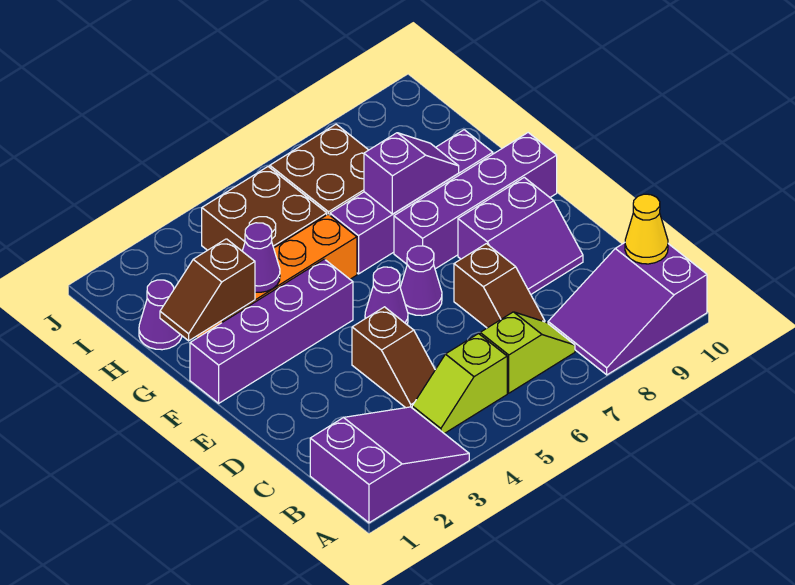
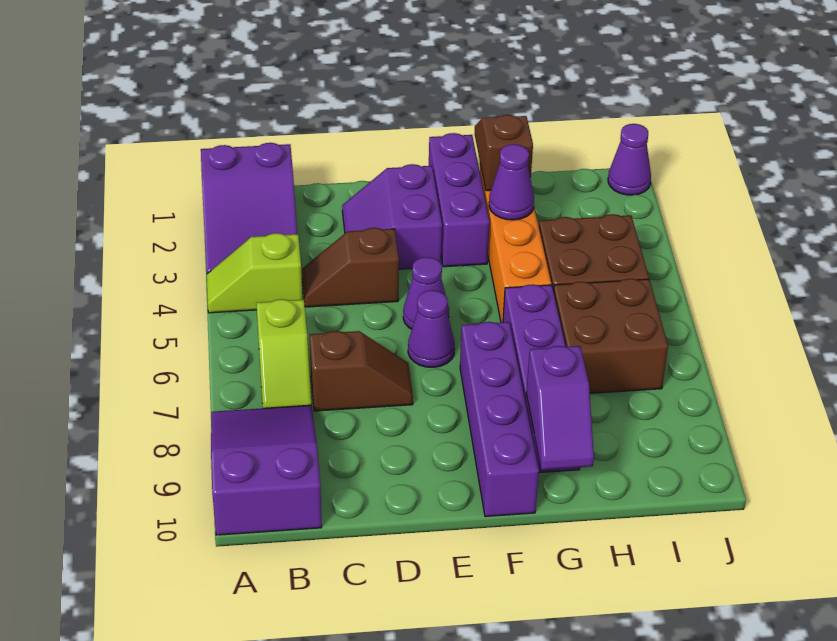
lime slope B4:B5 level 1 top 5 -> lime slope A4:B4 level 1 top B
yellow cone B10 level 2 -> none
brown slope C7:D7 level 1 top D -> brown slope C7:D7 level 1 top C
purple slope D8:E9 level 1 top E -> purple slope D2:E3 level 1 top E
purple brick F1:F4 level 1 -> purple brick F1:F3 level 1
purple slope G7:G8 level 2 top 7 -> purple slope G9:G10 level 2 top 9
purple cone H1 level 1 -> purple cone J1 level 1

